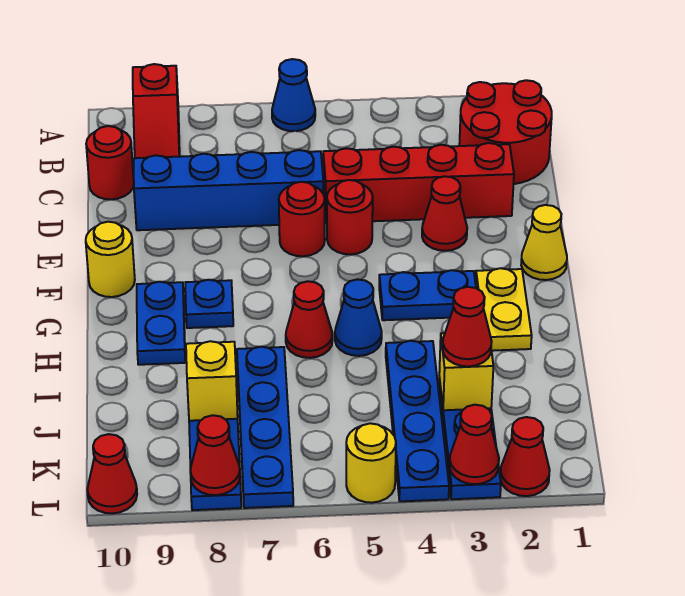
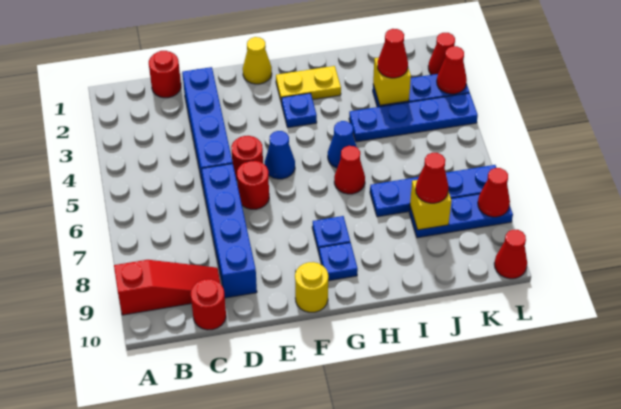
blue cone A6 level 1 -> blue cone F5 level 1
red round brick B1:C2 level 1 -> red round brick C1 level 1
red brick D2:D5 level 1 -> blue brick D2:D5 level 1
red cone E3 level 1 -> red cone J8 level 3
blue plate G3:G4 level 1 -> blue plate G3 level 1
blue plate G9:H9 level 1 -> blue plate G9 level 1
yellow round brick L5 level 1 -> none

